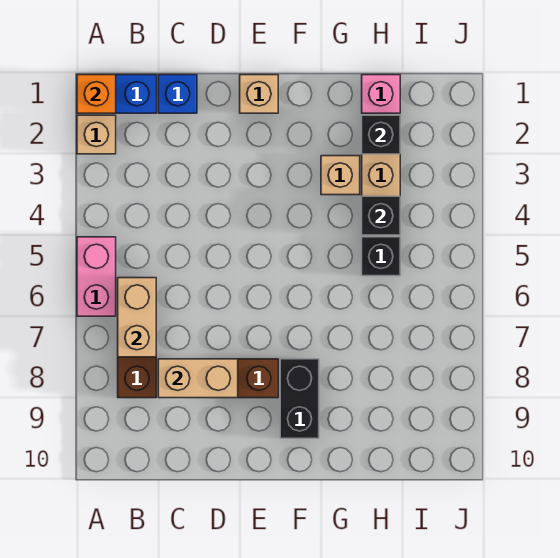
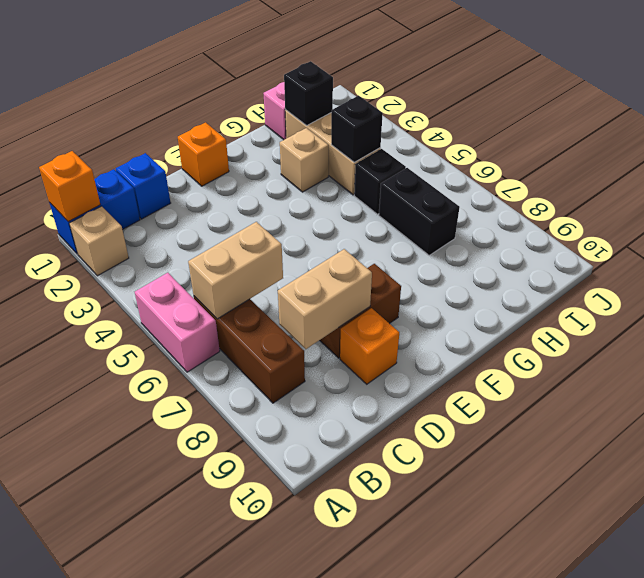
tan brick B6:B7 level 2 -> tan brick B6:C6 level 2
none -> orange brick D9 level 1
tan brick E1 level 1 -> orange brick E1 level 1
black brick F8:F9 level 1 -> black brick H6:H7 level 1

